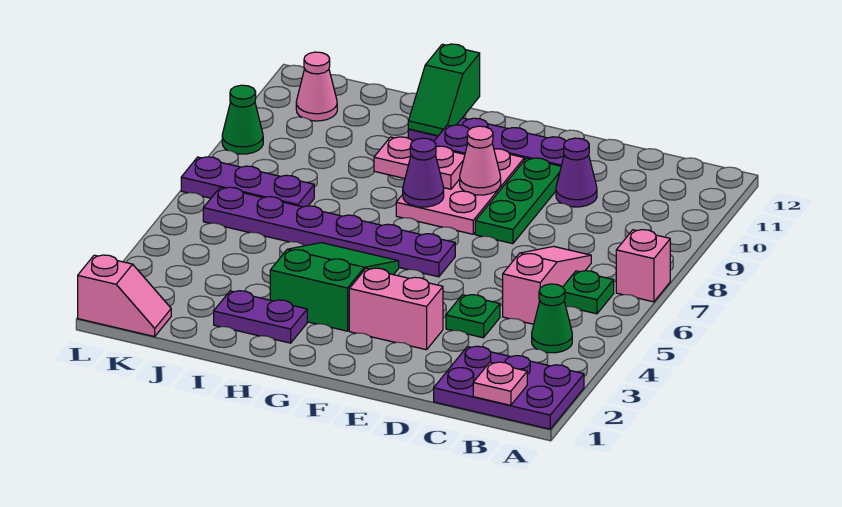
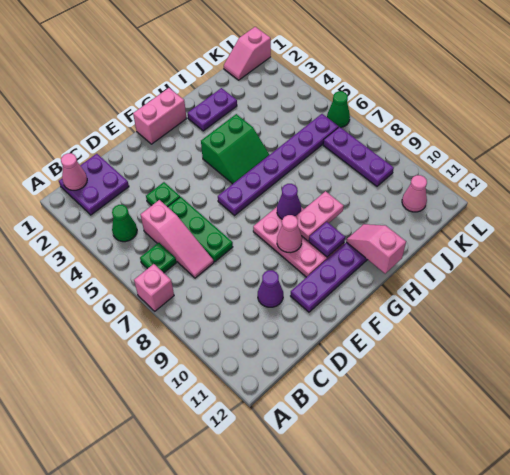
purple plate A1:C2 level 1 -> purple plate B1:C2 level 1
pink plate B1 level 2 -> pink cone B1 level 2
pink brick E3:F3 level 1 -> pink brick F1:G1 level 1
green plate E8:E10 level 1 -> green plate D5:D7 level 1
green slope G3:H5 level 1 top 3 -> green slope G4:H5 level 1 top 4
green slope H11:H12 level 2 top 12 -> pink slope H11:H12 level 2 top 12
purple plate J7:L7 level 1 -> purple plate K7:K9 level 1
green cone L9 level 1 -> green cone L6 level 1

